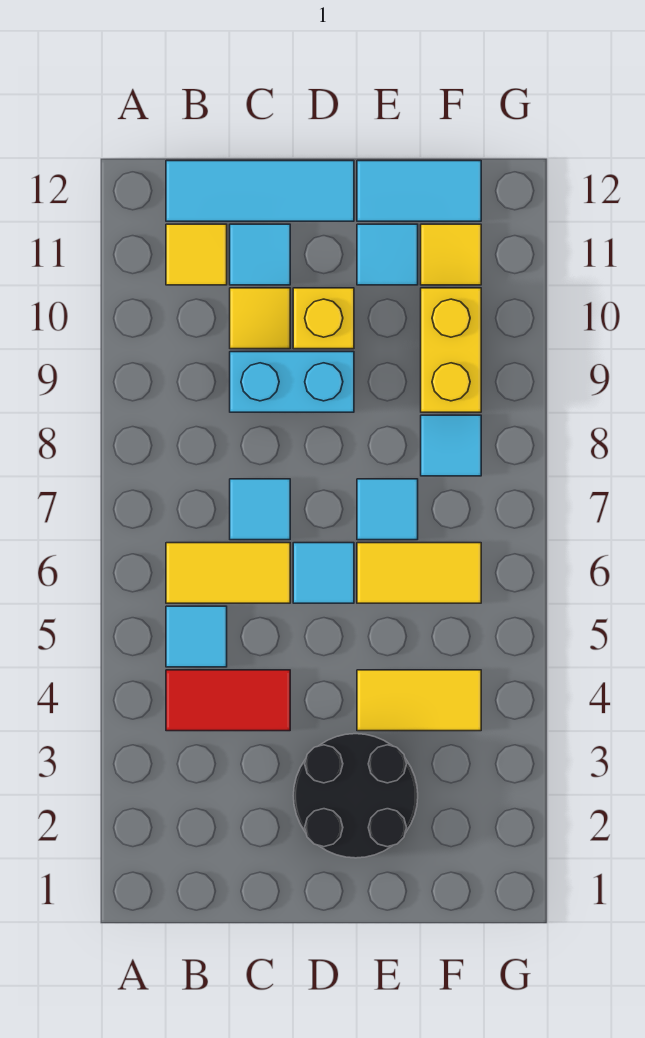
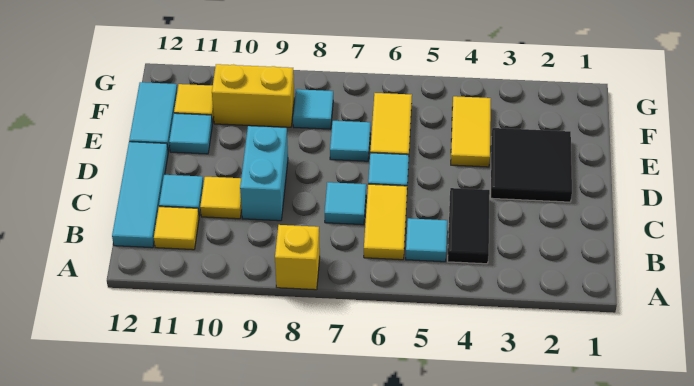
red tile B4:C4 level 1 -> black tile B4:C4 level 1
black round brick D2:E3 level 1 -> black tile D2:E3 level 1
yellow brick D10 level 1 -> yellow brick A8 level 1

